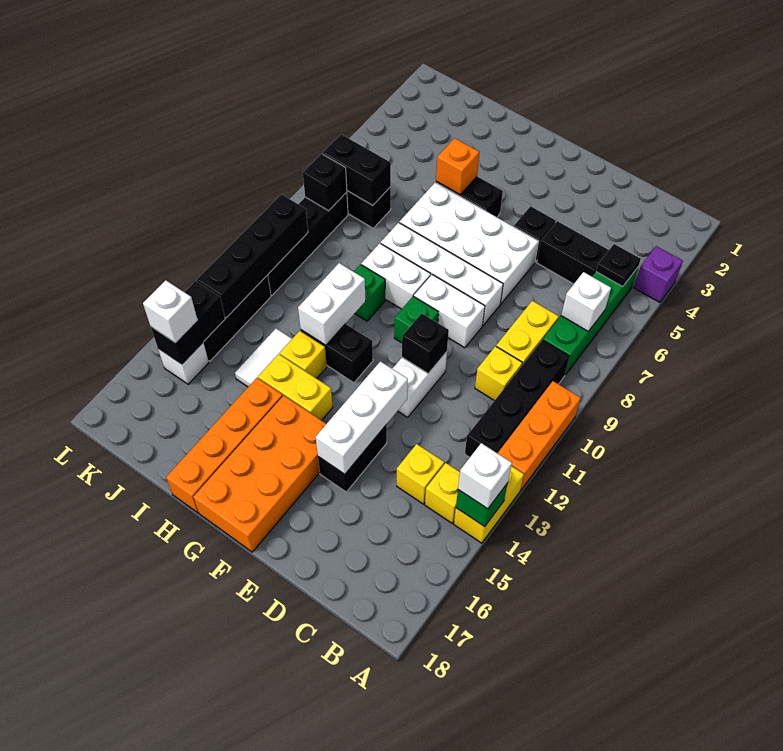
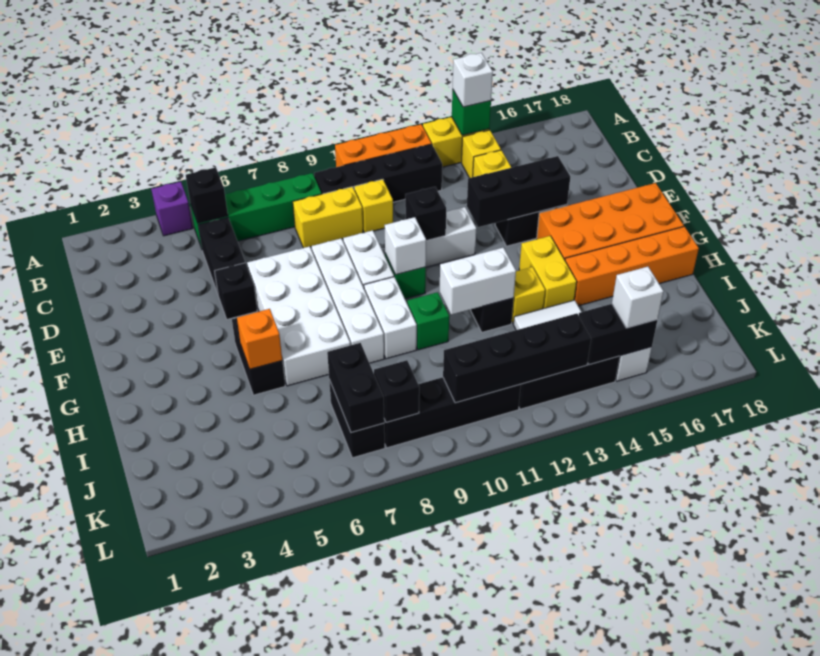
black plate B5 level 2 -> black brick B5 level 2
white brick B7 level 2 -> white brick F10 level 2
white brick E13:E15 level 2 -> black brick E13:E15 level 2

